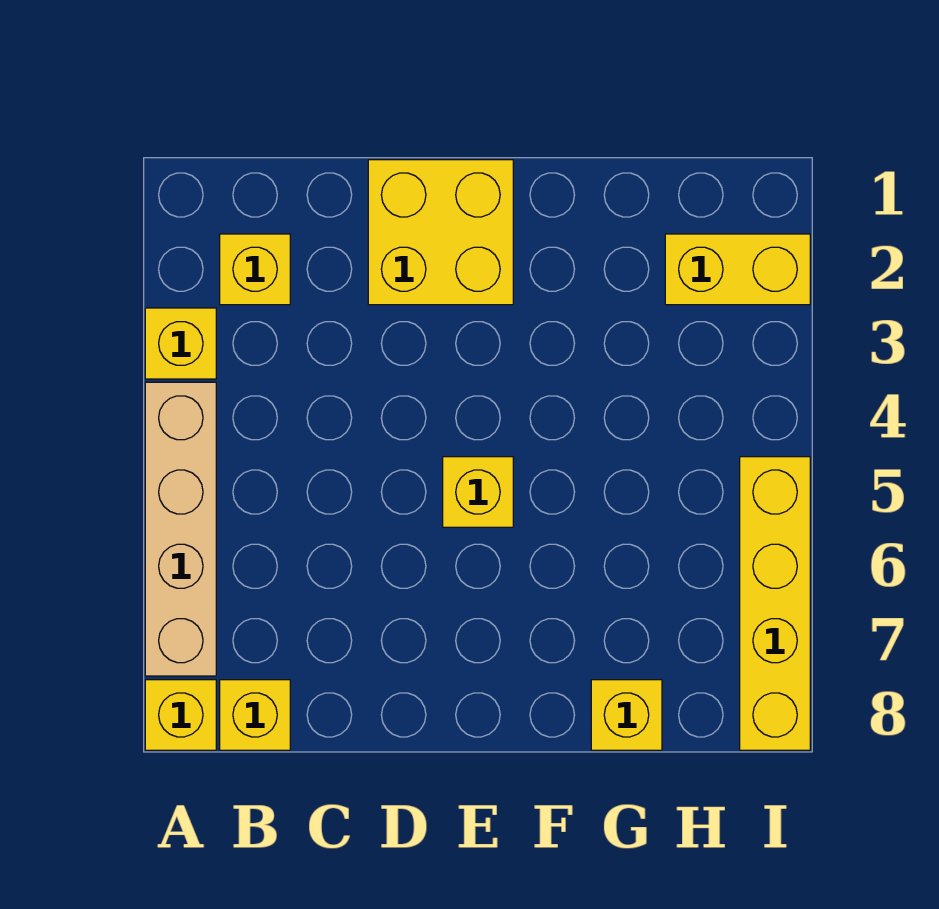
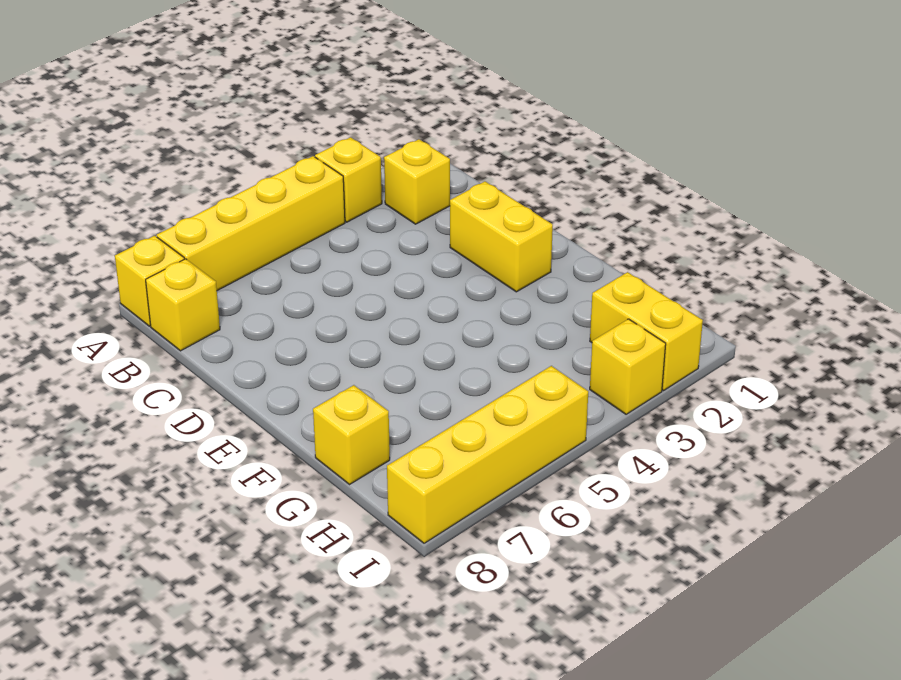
tan brick A4:A7 level 1 -> yellow brick A4:A7 level 1
yellow brick D1:E2 level 1 -> yellow brick D2:E2 level 1
yellow brick E5 level 1 -> yellow brick I3 level 1

